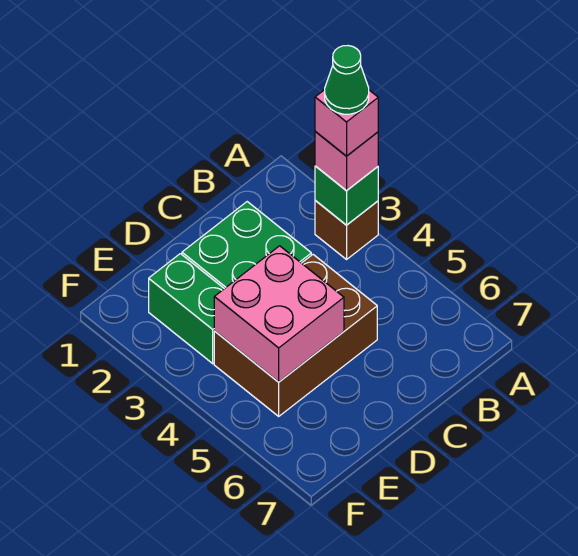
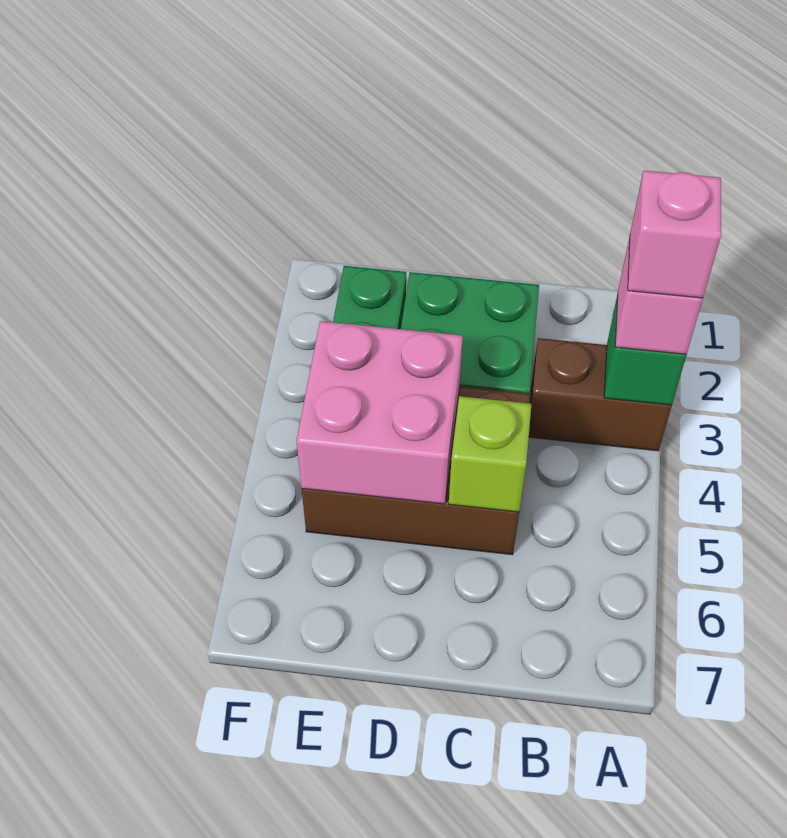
brown brick A3 level 1 -> brown brick A3:B3 level 1
green cone A3 level 5 -> none
none -> lime brick C5 level 2

